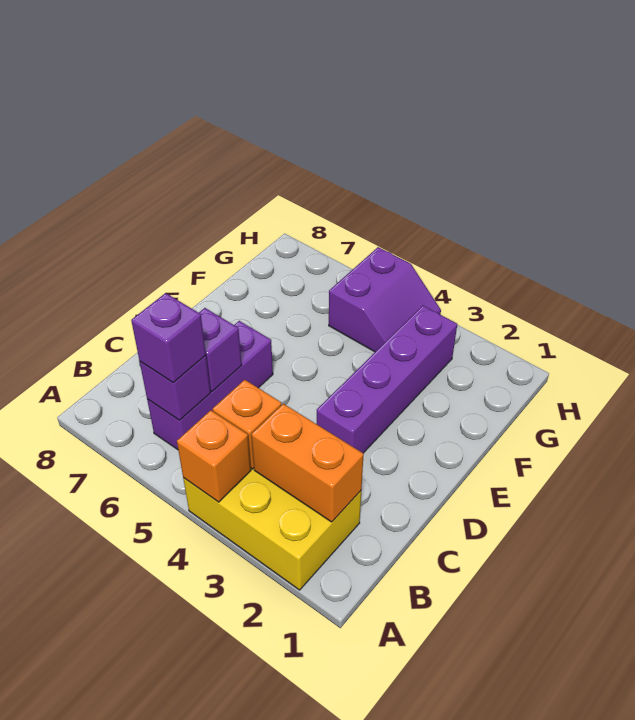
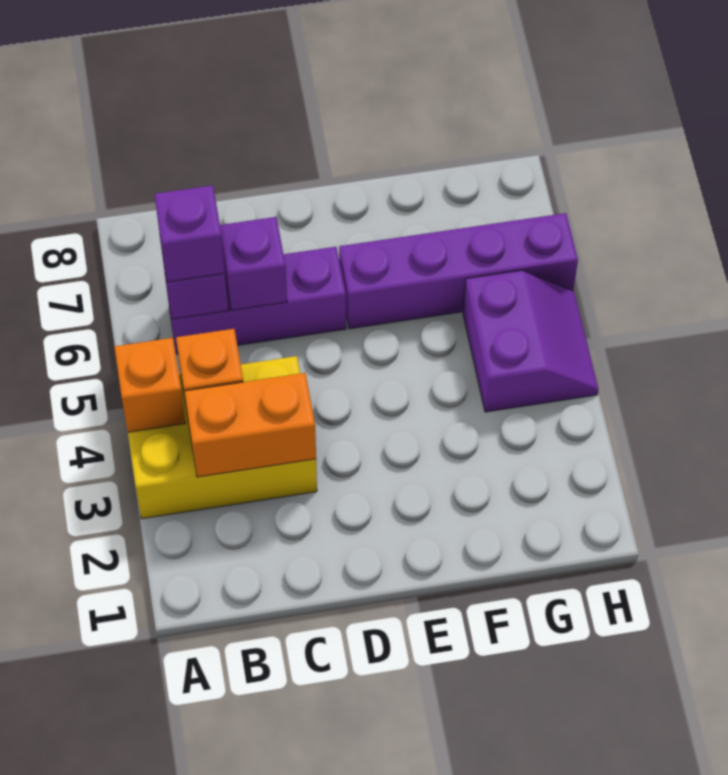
yellow brick A2:B4 level 1 -> yellow brick A3:C4 level 1
orange brick B2:B3 level 2 -> orange brick B3:C3 level 2
purple brick D3:G3 level 1 -> purple brick E6:H6 level 1
purple slope G4:H5 level 1 top 5 -> purple slope G4:H5 level 1 top G

